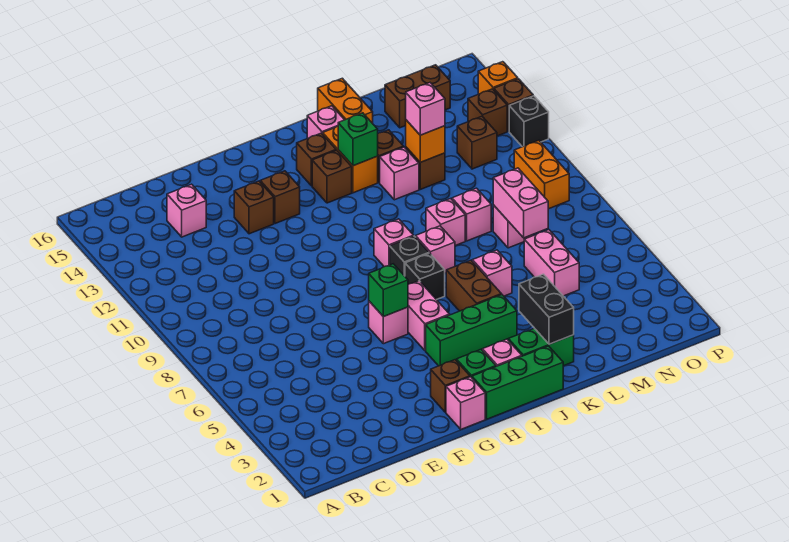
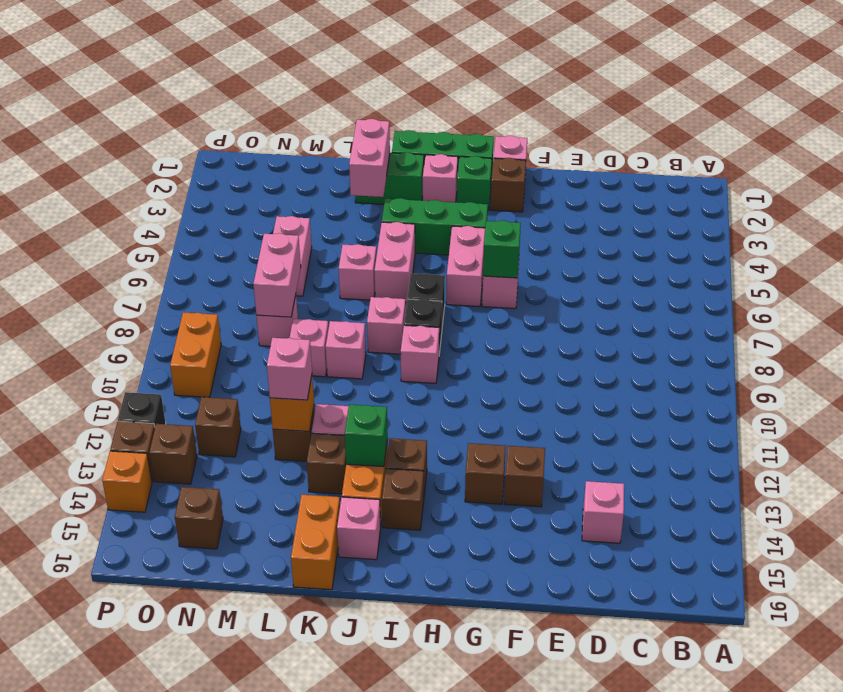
brown brick J5:J6 level 1 -> pink brick J5:J6 level 1
black brick K2:K3 level 2 -> pink brick K2:K3 level 2
brown brick M15:N15 level 1 -> brown brick N15 level 1

